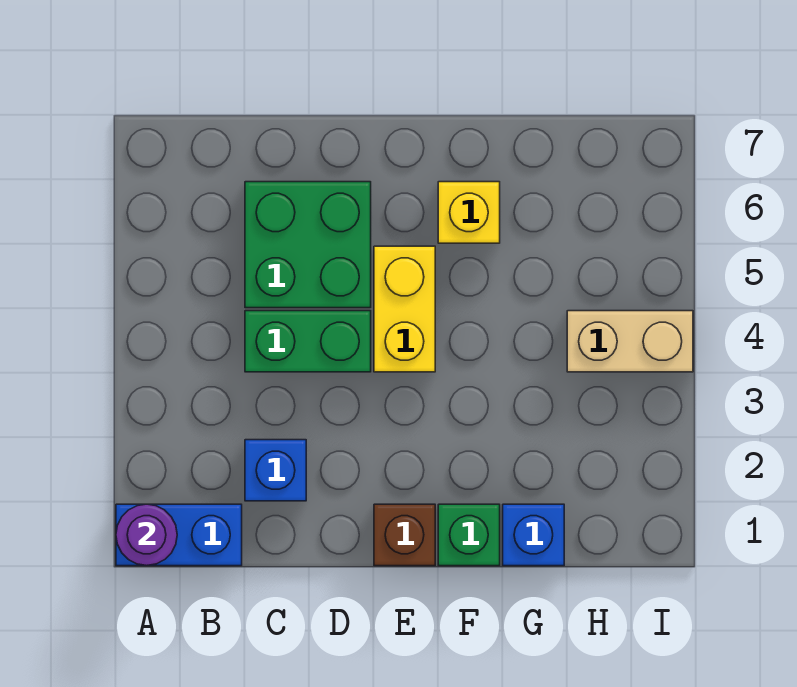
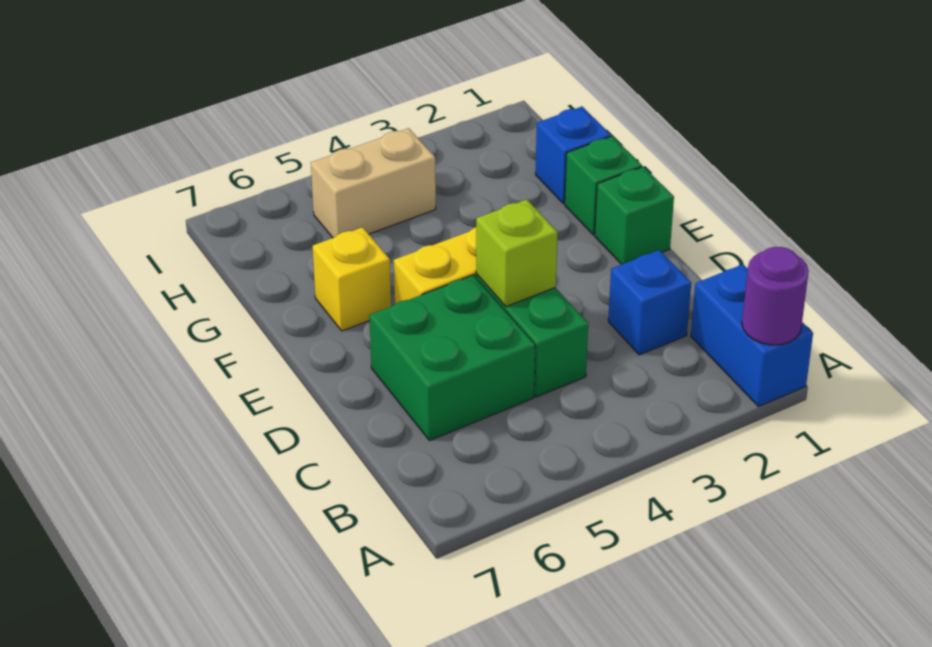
none -> lime brick D4 level 2
brown brick E1 level 1 -> green brick E1 level 1
tan brick H4:I4 level 1 -> tan brick H4:H5 level 1

